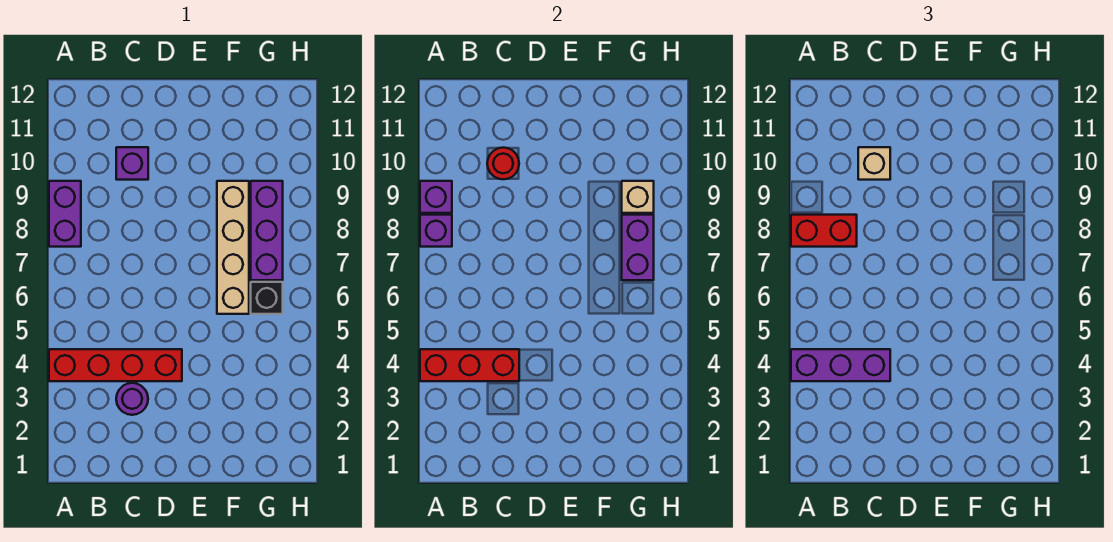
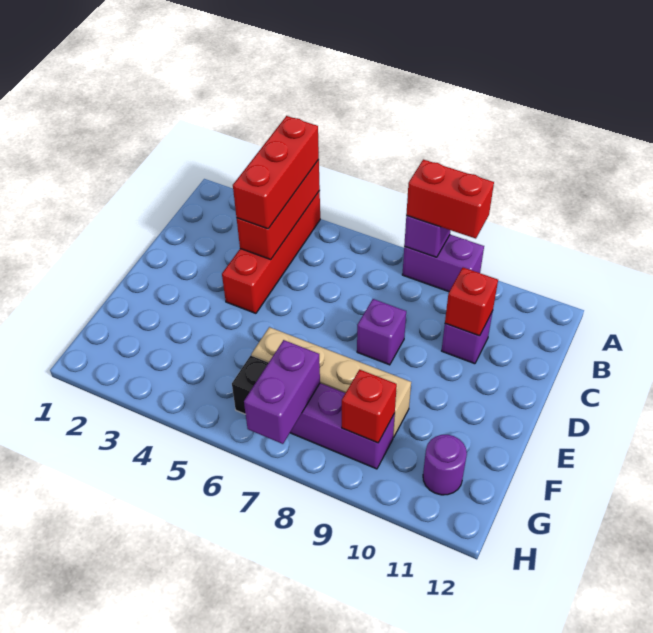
purple brick A4:C4 level 3 -> red brick A4:C4 level 3
red brick A8:B8 level 3 -> red brick A8:A9 level 3
purple brick A9 level 2 -> purple brick D8 level 1
purple round brick C3 level 1 -> purple round brick G11 level 1
red round brick C10 level 2 -> red brick C10 level 2
tan brick C10 level 3 -> none
purple brick G7:G8 level 2 -> purple brick G7:H7 level 2
tan brick G9 level 2 -> red brick G9 level 2

